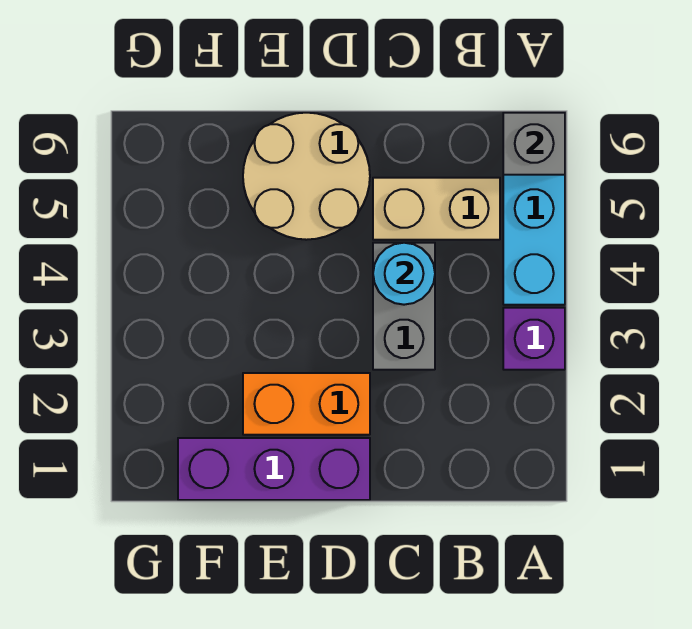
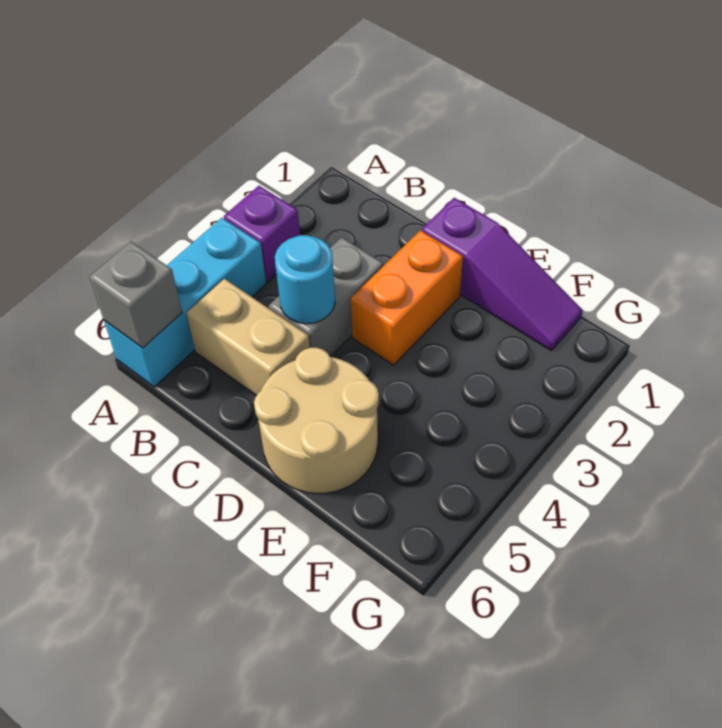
purple brick D1:F1 level 1 -> purple slope D1:F1 level 1 top D
orange brick D2:E2 level 1 -> orange brick D2:D3 level 1

